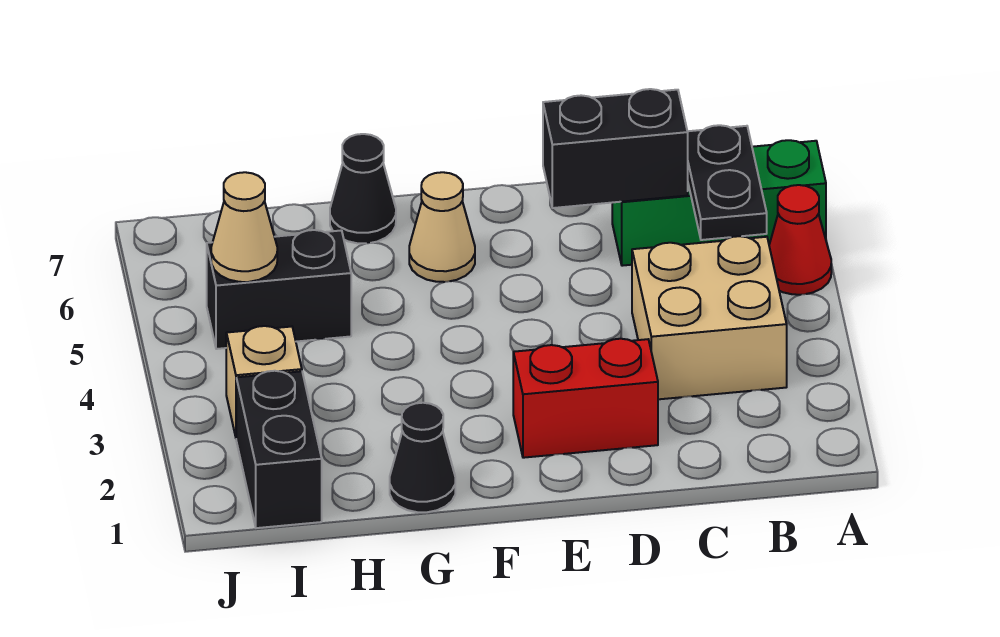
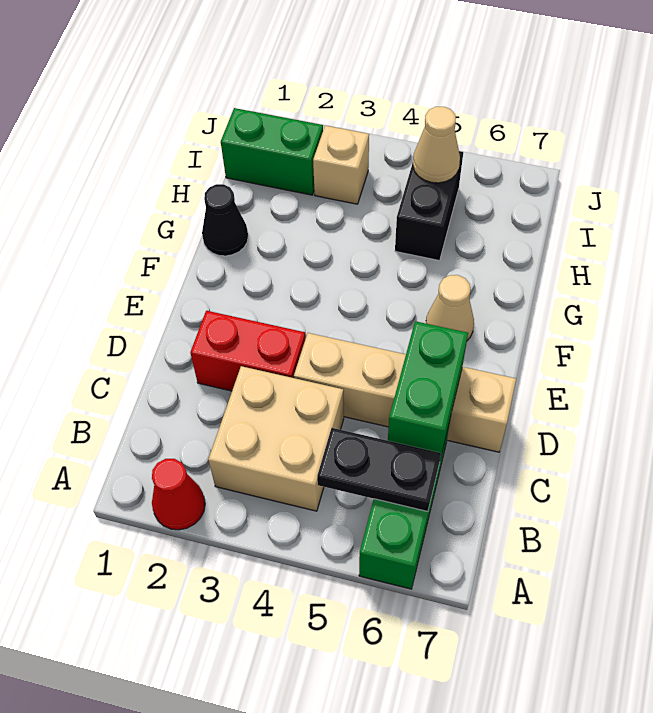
red cone A5 level 1 -> red cone A2 level 1
black brick C6:D6 level 2 -> green brick C6:D6 level 2
red brick D2:E2 level 1 -> red brick D2:D3 level 1
none -> tan brick D4:D7 level 1
black cone G7 level 1 -> none
black brick I1:I2 level 1 -> green brick I1:I2 level 1

